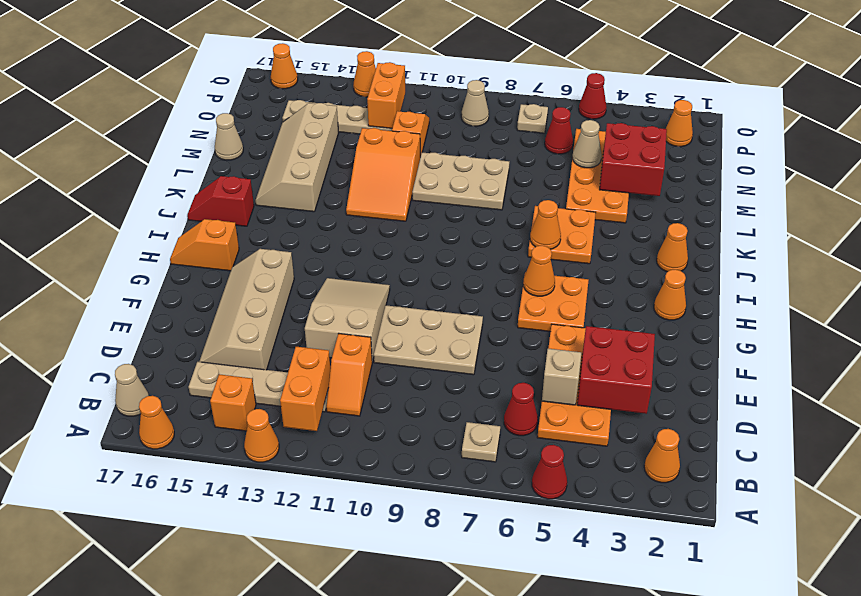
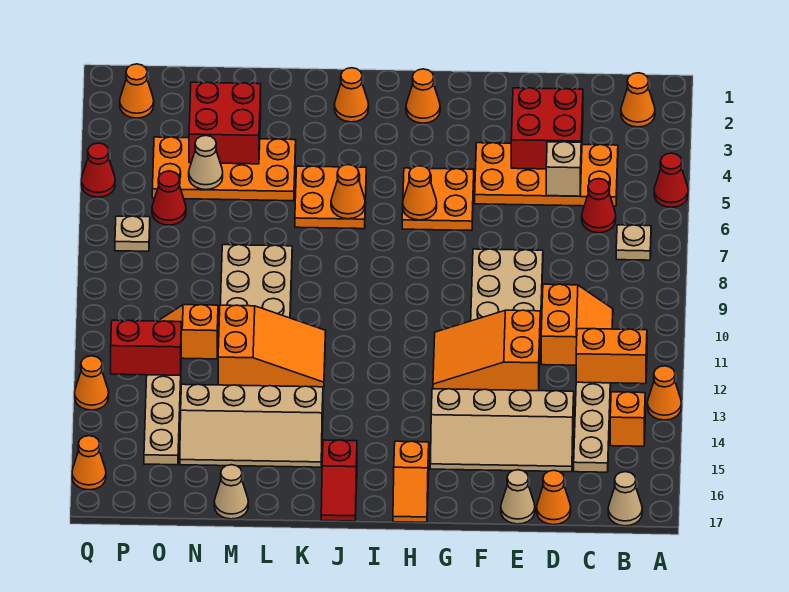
orange cone A16 level 1 -> orange cone D17 level 1
orange slope C11:D11 level 1 top D -> orange slope C10:D11 level 1 top D
tan slope E11:G12 level 1 top E -> orange slope E11:G12 level 1 top E
orange brick O12:P12 level 2 -> red brick O12:P12 level 2
tan cone P9 level 1 -> tan cone E17 level 1

